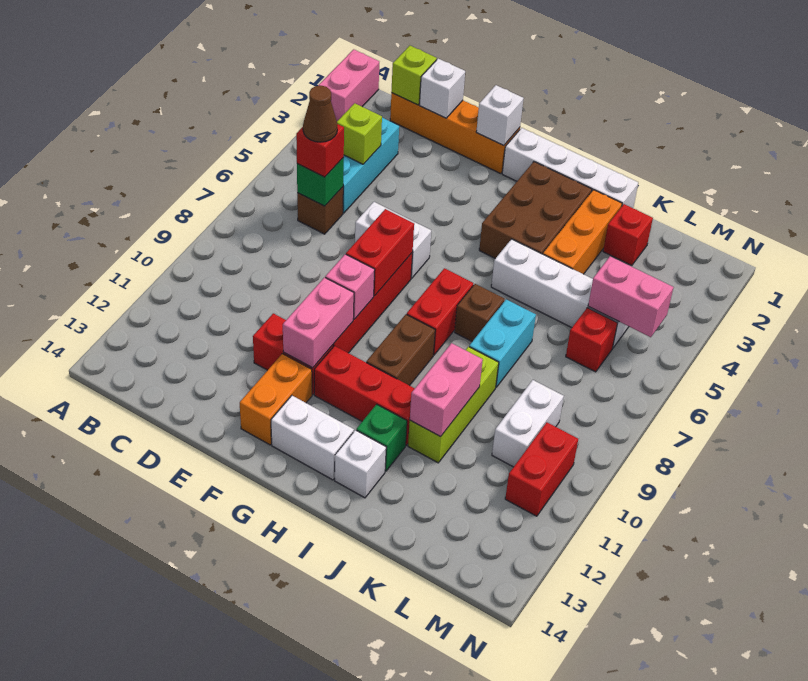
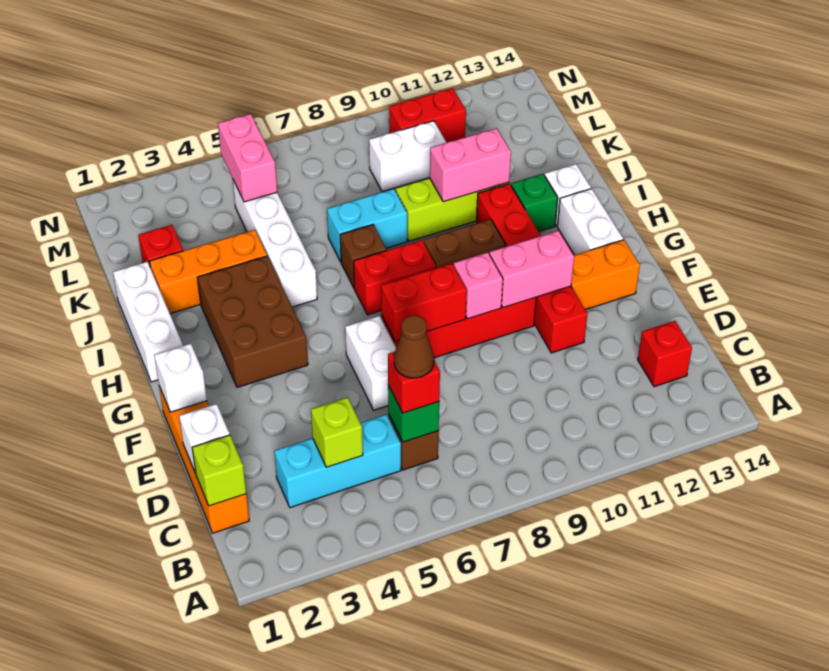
pink brick A1:A2 level 1 -> none
white brick G1:J1 level 1 -> white brick H1:J1 level 1
brown brick H2:I4 level 1 -> brown brick G3:I4 level 1
red brick L6 level 1 -> red brick C13 level 1

